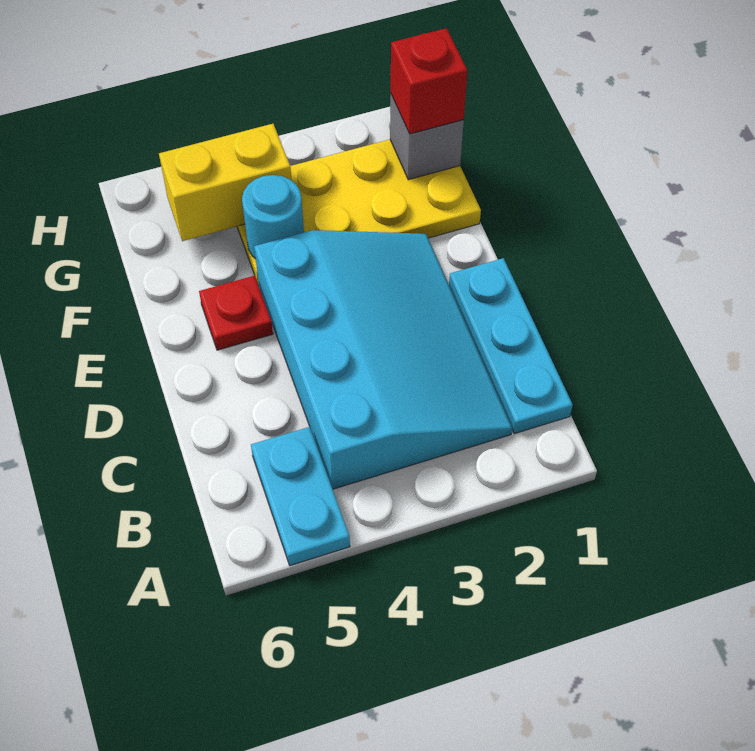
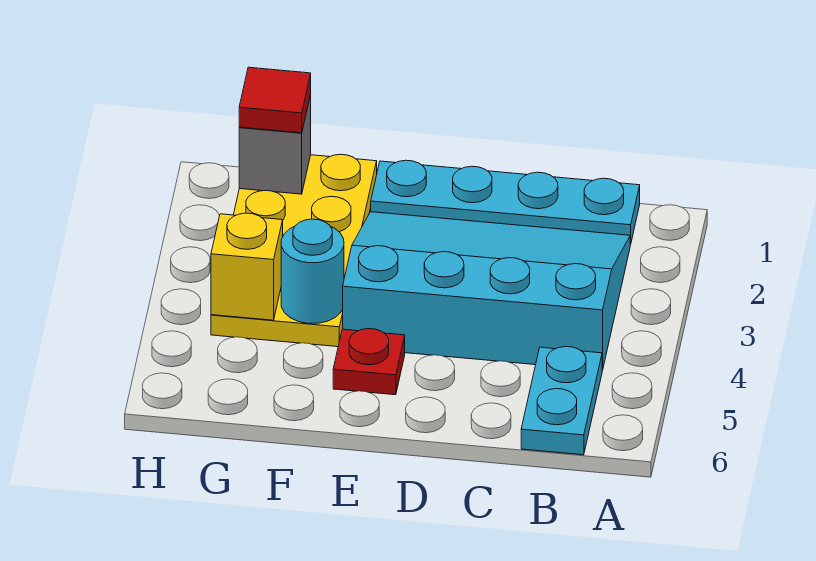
cyan plate A5:B5 level 1 -> cyan plate B5:B6 level 1
cyan plate B1:D1 level 1 -> cyan plate B1:E1 level 1
red brick G1 level 3 -> red tile G1 level 3
yellow brick G4:G5 level 2 -> yellow brick G4 level 2

